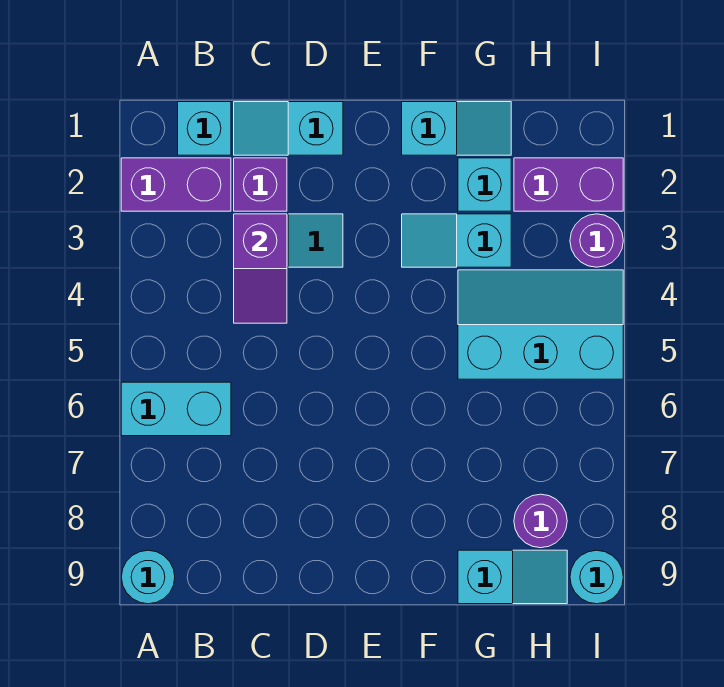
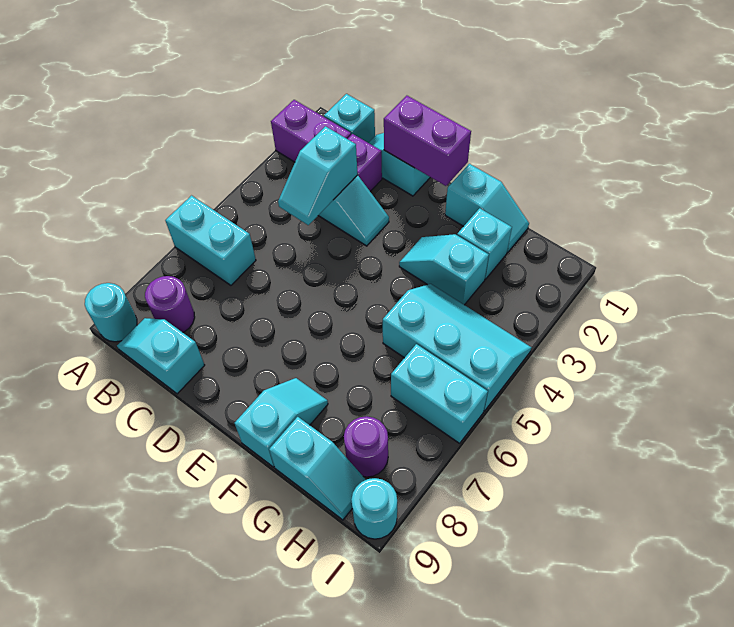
none -> cyan slope B9:C9 level 1 top C
purple slope C3:C4 level 2 top 3 -> cyan slope C3:C4 level 2 top 3
none -> cyan slope F8:F9 level 1 top 9
purple brick H2:I2 level 1 -> purple brick D1:E1 level 2
none -> cyan brick H6:I6 level 1
purple round brick I3 level 1 -> purple round brick B8 level 1

